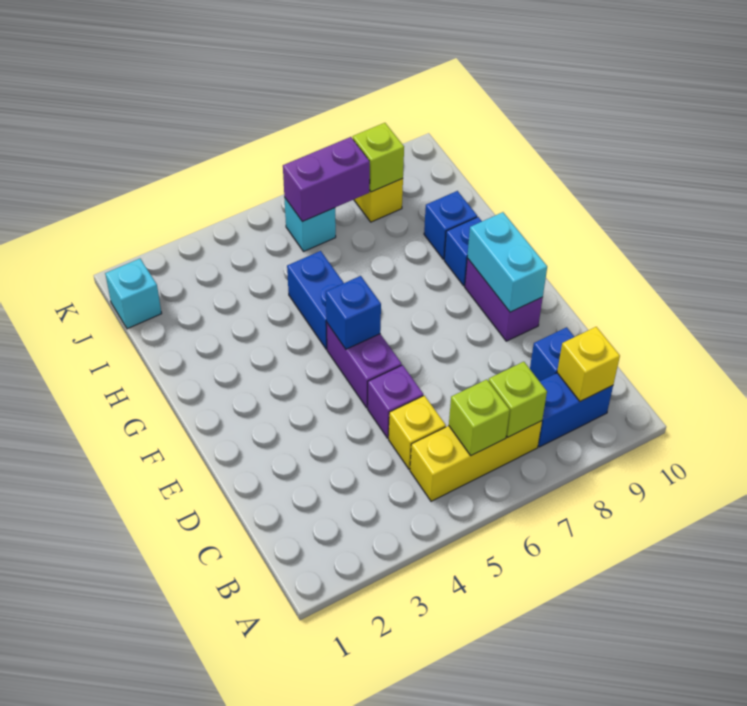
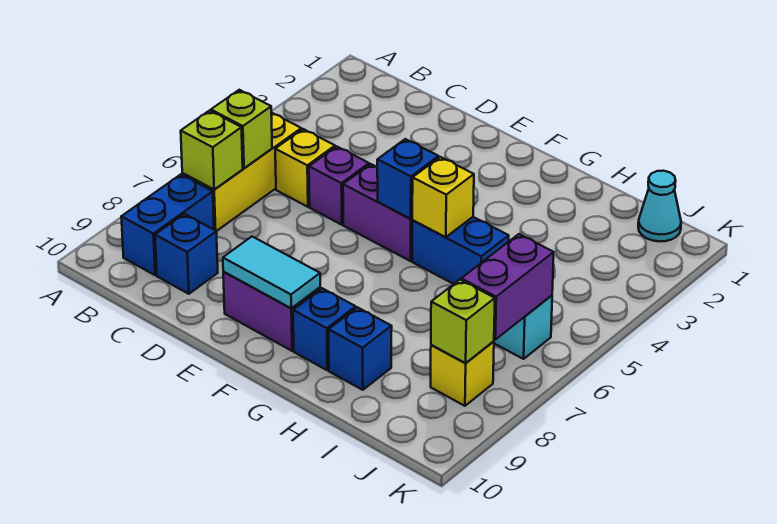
yellow brick B9 level 2 -> yellow brick G5 level 2
cyan brick E9:F9 level 2 -> cyan tile E9:F9 level 2
cyan brick J1 level 1 -> cyan cone J1 level 1

